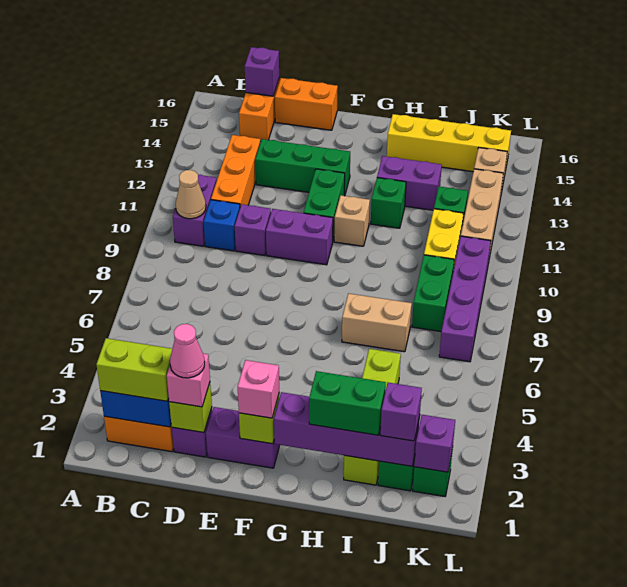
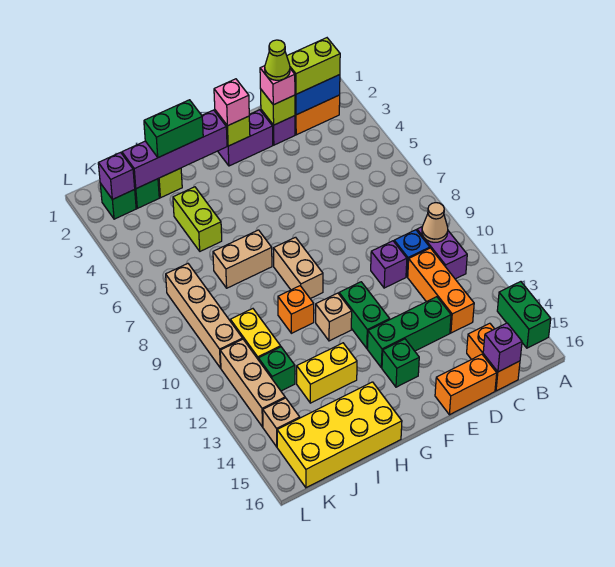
pink cone D2 level 4 -> lime cone D2 level 4
purple brick E10:F10 level 1 -> none
none -> tan brick G8:G9 level 1
none -> orange brick H10 level 1
green brick H12 level 1 -> green brick F14 level 1
purple brick H13:I13 level 1 -> yellow brick H13:I13 level 1
yellow brick H15:K15 level 1 -> yellow brick H15:K16 level 1
purple brick J2 level 3 -> none
green brick J8:J9 level 1 -> green brick A14:A15 level 1
purple brick K7:K10 level 1 -> tan brick K7:K10 level 1

